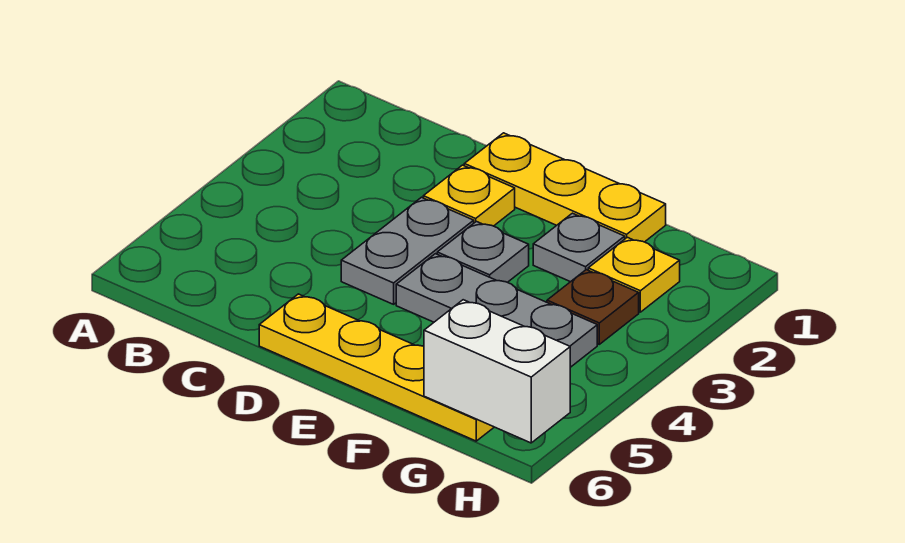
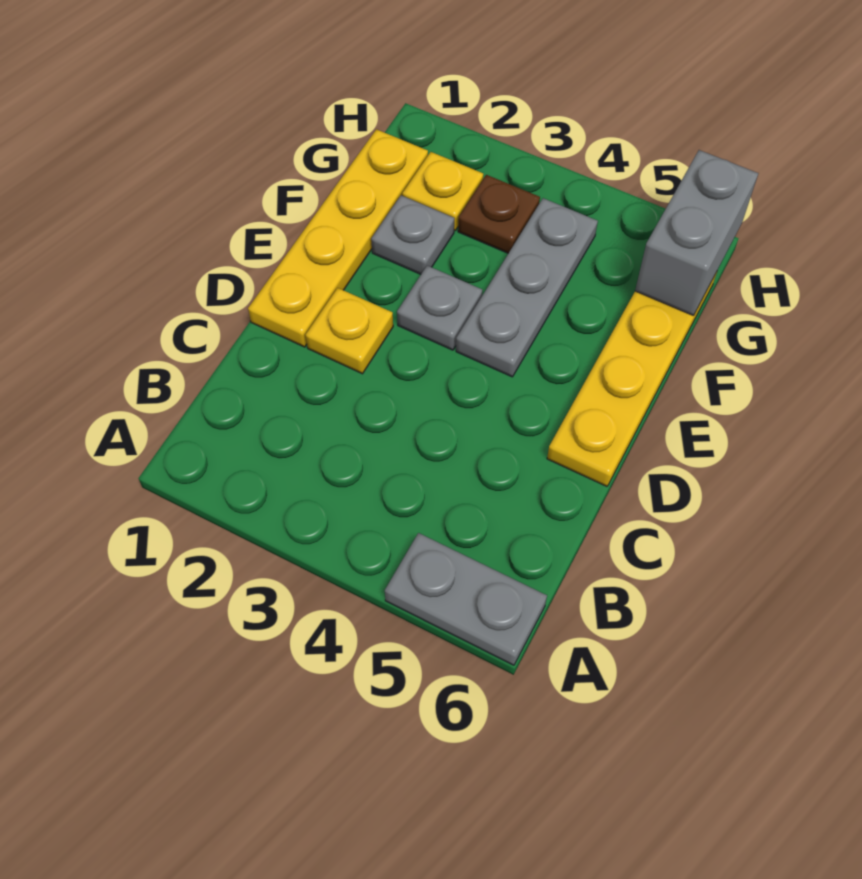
yellow plate D1:F1 level 1 -> yellow plate D1:G1 level 1
grey plate D3:D4 level 1 -> grey plate A5:A6 level 1
white brick G6:H6 level 2 -> grey brick G6:H6 level 2

